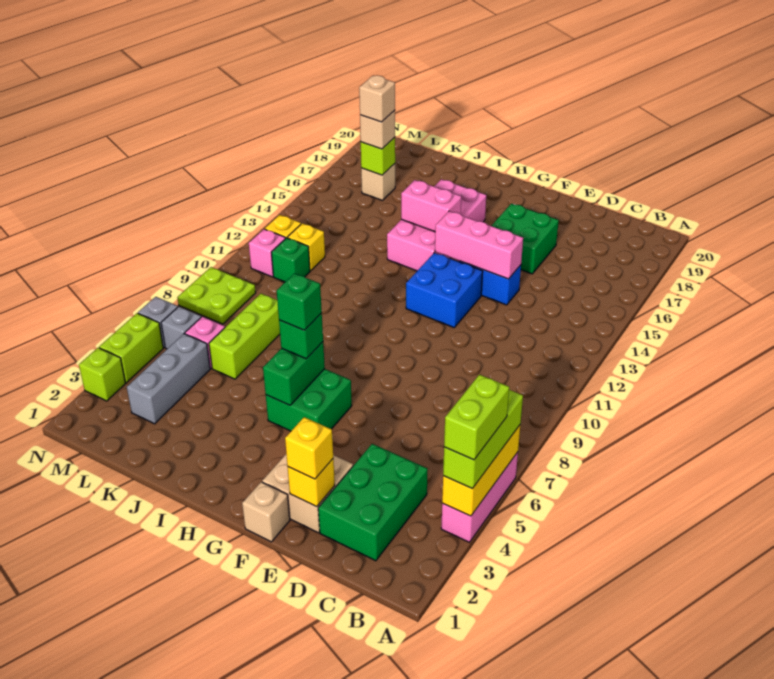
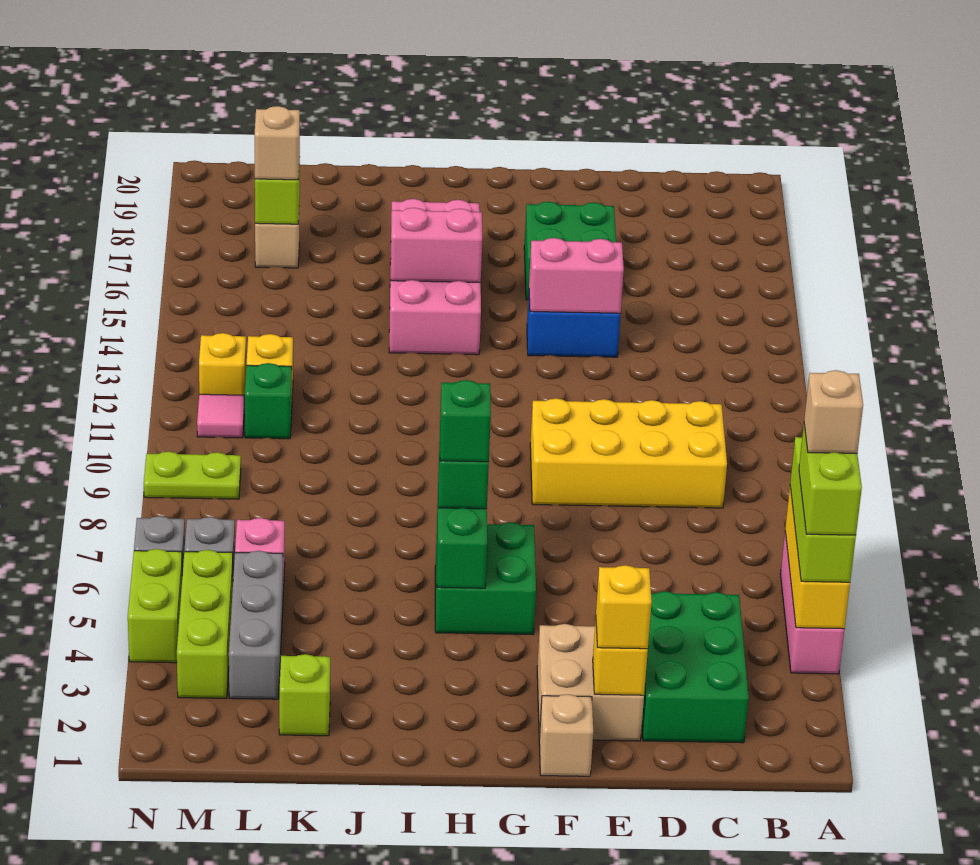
none -> yellow brick C9:F10 level 1
pink brick E14:G14 level 2 -> pink brick E14:F14 level 2
blue brick F12:G13 level 1 -> none
lime brick K6:K8 level 1 -> lime brick M3:M5 level 1
tan brick L17 level 4 -> tan brick A5 level 5
lime plate M8:N9 level 1 -> lime plate M9:N9 level 1
pink brick M11 level 1 -> pink tile M11 level 1
lime brick N3 level 1 -> lime brick K2 level 1

